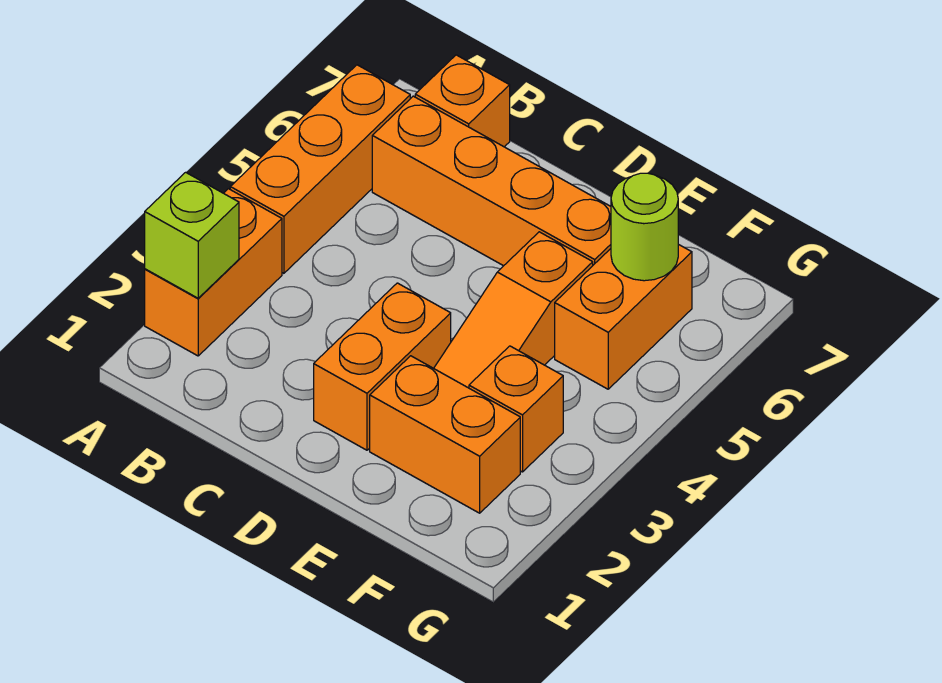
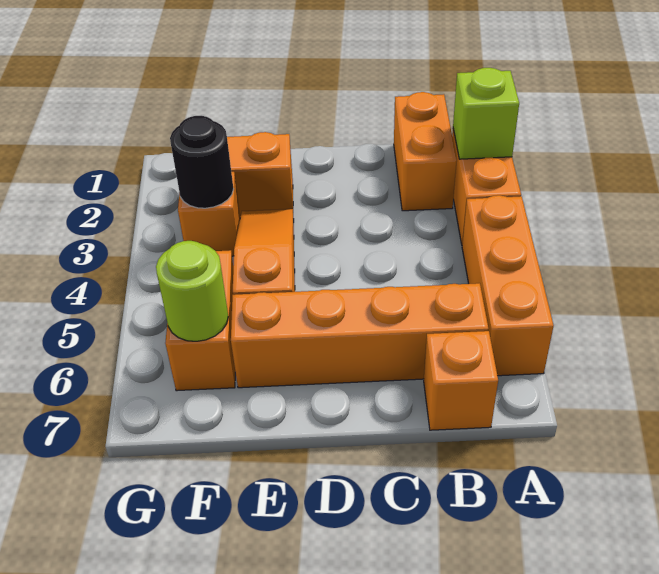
orange brick D2:D3 level 1 -> orange brick B1:B2 level 1
none -> black round brick F3 level 2

